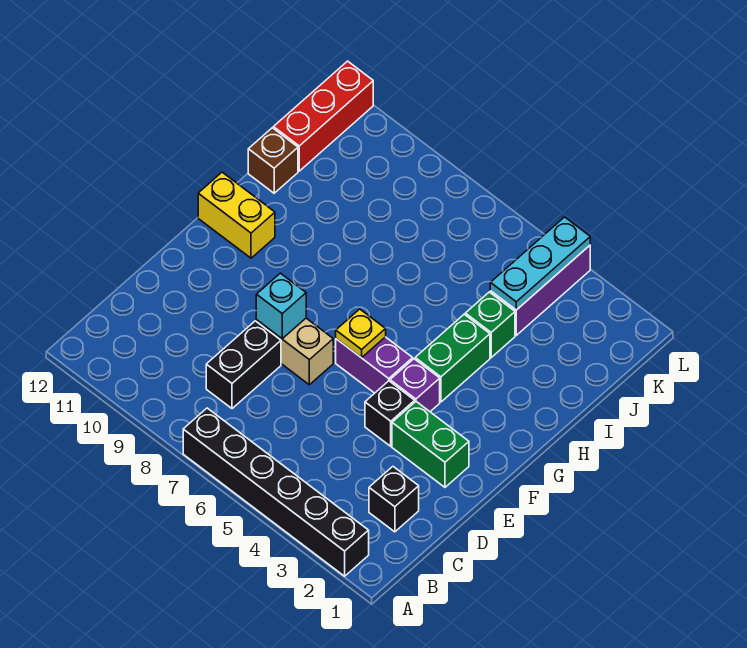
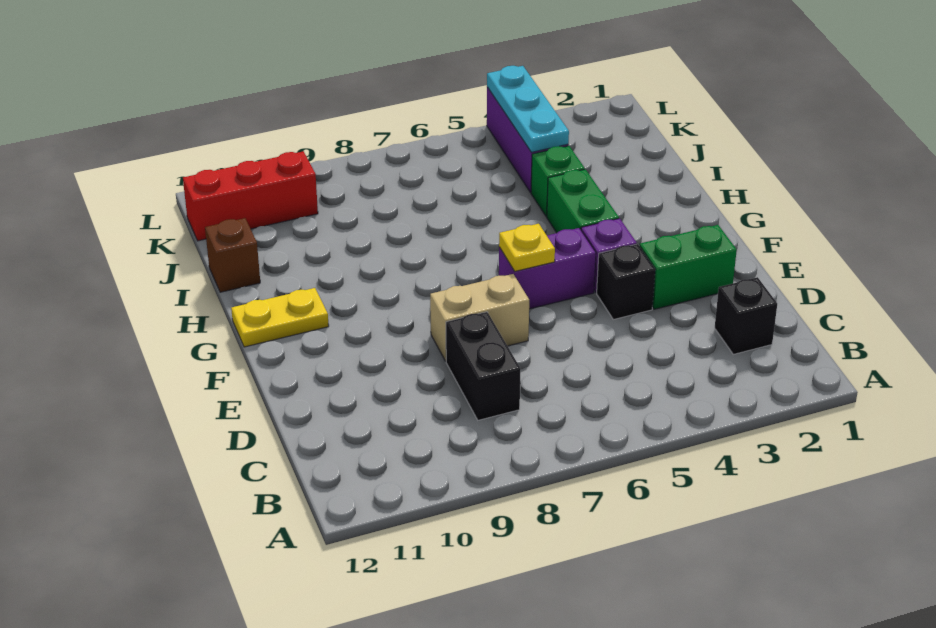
black brick A2:A7 level 1 -> none
cyan brick E8 level 2 -> none
yellow brick G11:G12 level 1 -> yellow plate G11:G12 level 1
red brick J12:L12 level 1 -> red brick K10:K12 level 1

